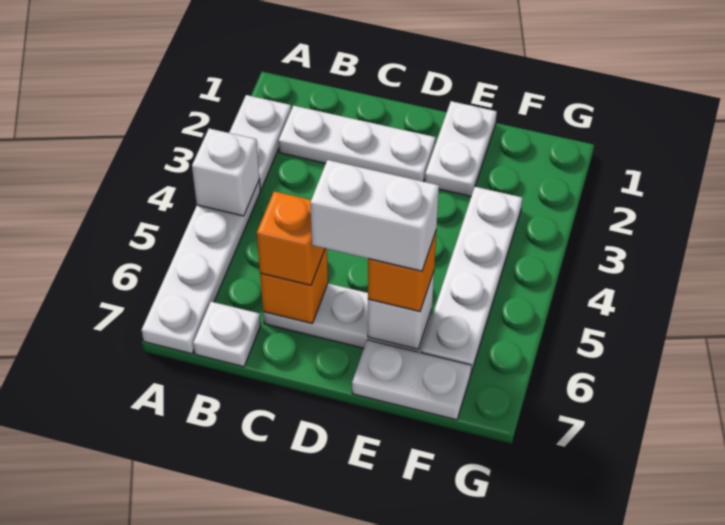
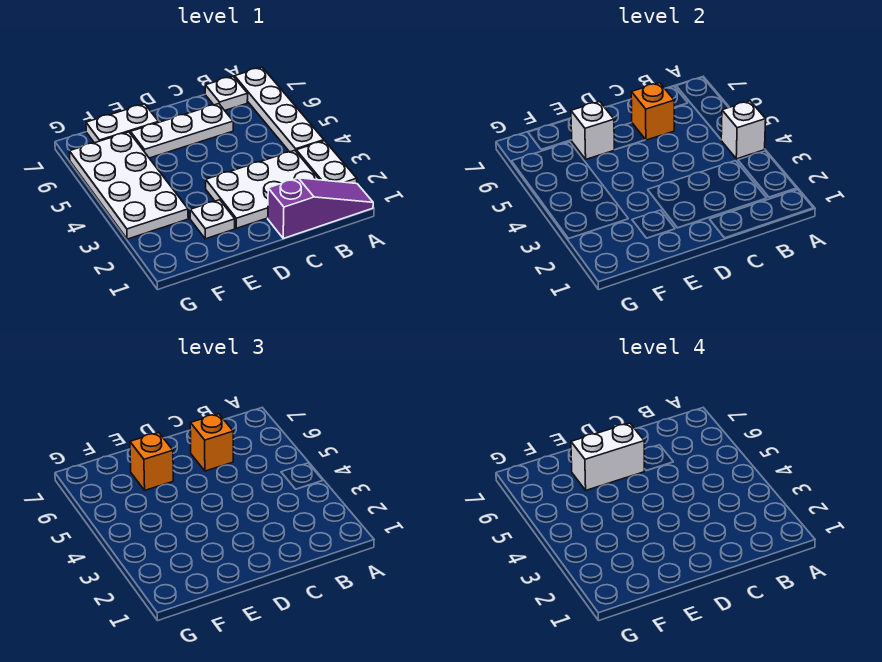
none -> purple slope A1:C1 level 1 top C
white plate B2:D2 level 1 -> white plate B2:D3 level 1
white plate E1:E2 level 1 -> white plate E2 level 1
white plate F3:F6 level 1 -> white plate F3:G6 level 1

